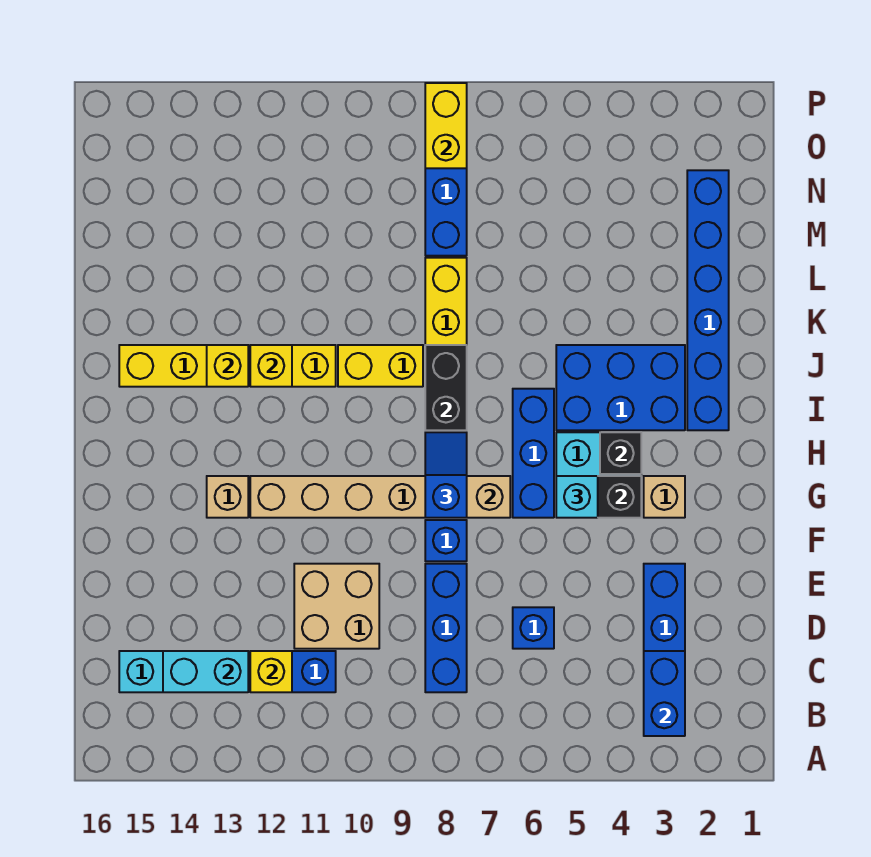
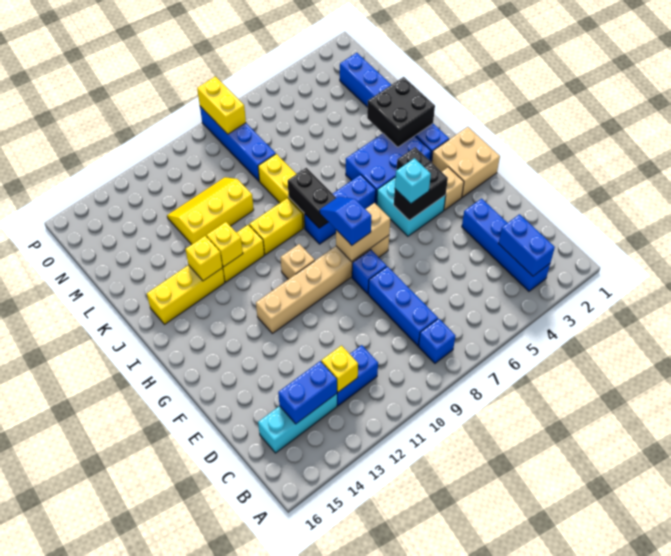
cyan brick C13:C14 level 2 -> blue brick C13:C14 level 2
blue brick D6 level 1 -> blue brick B8 level 1
tan brick D10:E11 level 1 -> tan brick G1:H2 level 1
blue brick G6:I6 level 1 -> blue brick I6:I8 level 1
tan brick G13 level 1 -> tan brick H10 level 1
none -> black brick J2:K3 level 2
none -> yellow slope L10:M12 level 1 top L

